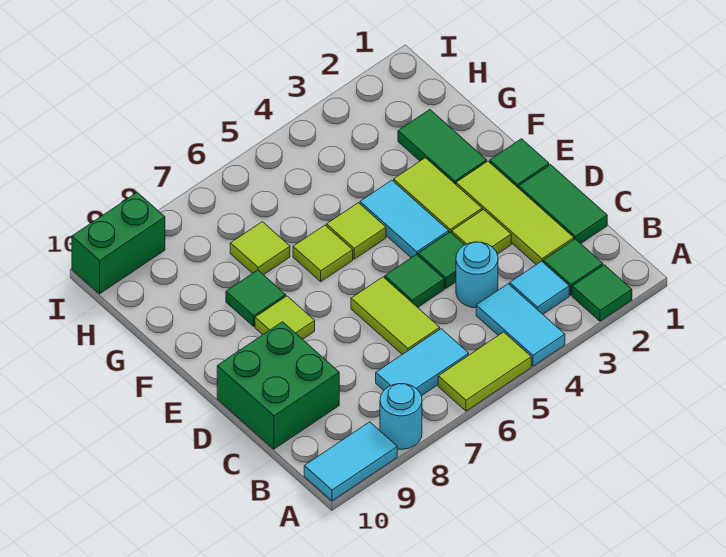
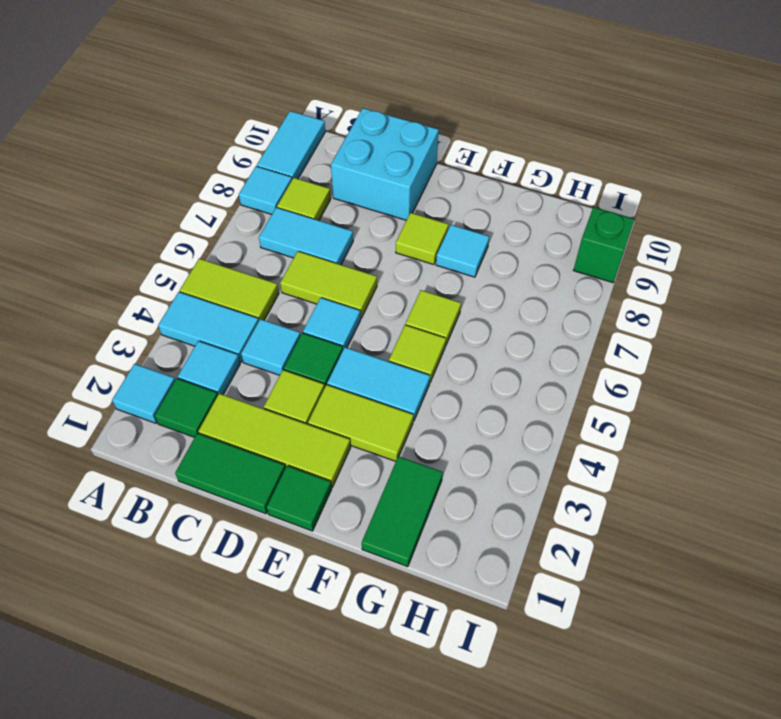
green tile A2 level 1 -> cyan tile A2 level 1
lime tile A5:A6 level 1 -> lime tile A5:B5 level 1
cyan round brick A8 level 1 -> cyan tile A8 level 1
cyan tile B6:B7 level 1 -> cyan tile B7:C7 level 1
cyan round brick C4 level 1 -> cyan tile C4 level 1
green brick C9:D10 level 1 -> cyan brick C9:D10 level 1
green tile D5 level 1 -> cyan tile D5 level 1
green tile F2:G2 level 1 -> green tile G1:G2 level 1
green tile F8 level 1 -> cyan tile F8 level 1
lime tile G7 level 1 -> lime tile B8 level 1
green brick I9:I10 level 1 -> green brick I9 level 1

